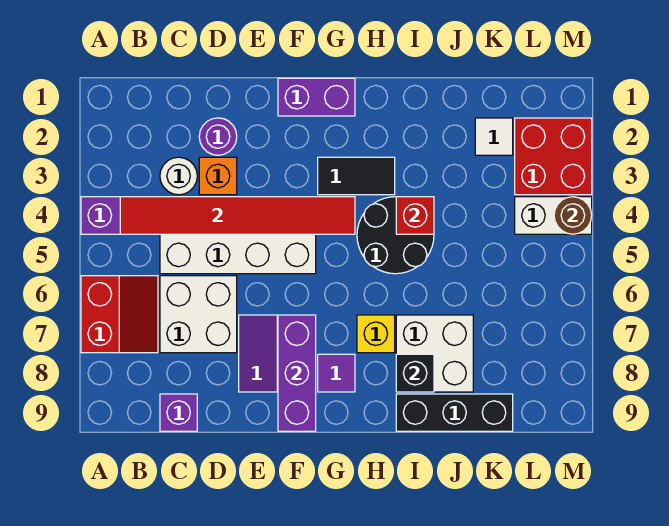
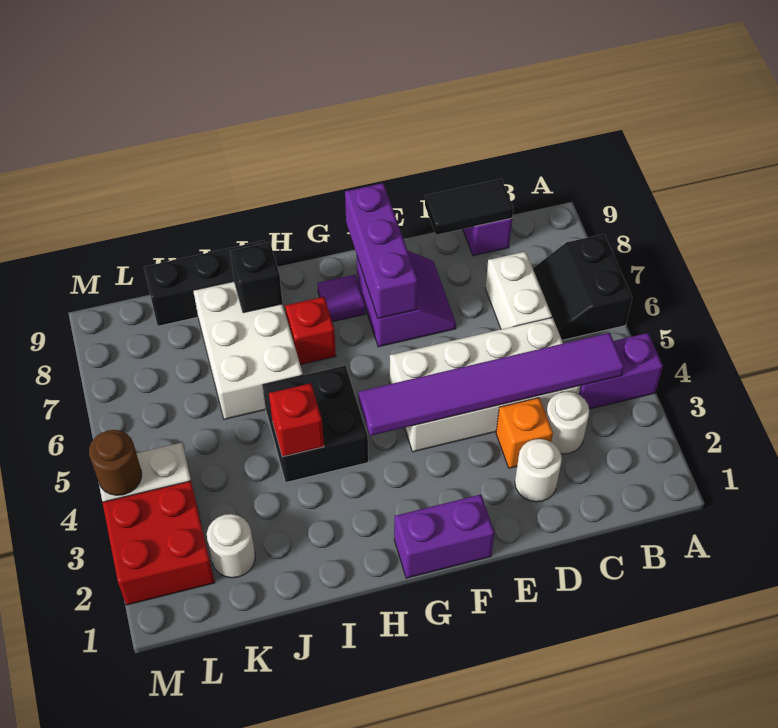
red slope A6:B7 level 1 top A -> black slope A6:B7 level 1 top A
red tile B4:G4 level 2 -> purple tile B4:G4 level 2
white brick C6:D7 level 1 -> white brick C6:C7 level 1
purple round brick D2 level 1 -> white round brick D2 level 1
black tile G3:H3 level 1 -> black tile C9:D9 level 2
black round brick H4:I5 level 1 -> black brick H4:I5 level 1
yellow brick H7 level 1 -> red brick H7 level 1
white brick I7:J8 level 1 -> white brick I6:J8 level 1
white tile K2 level 1 -> white round brick K2 level 1

